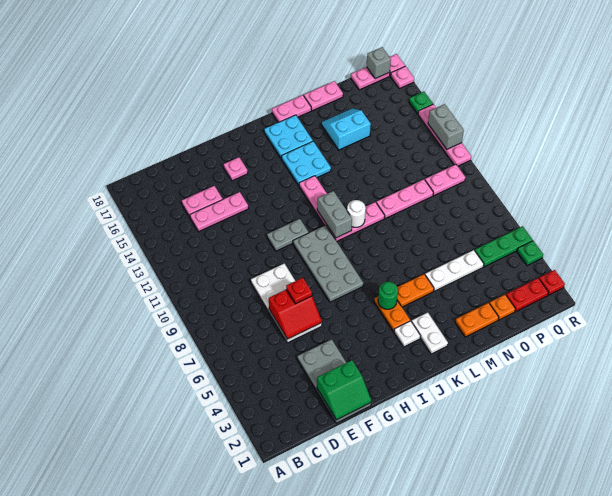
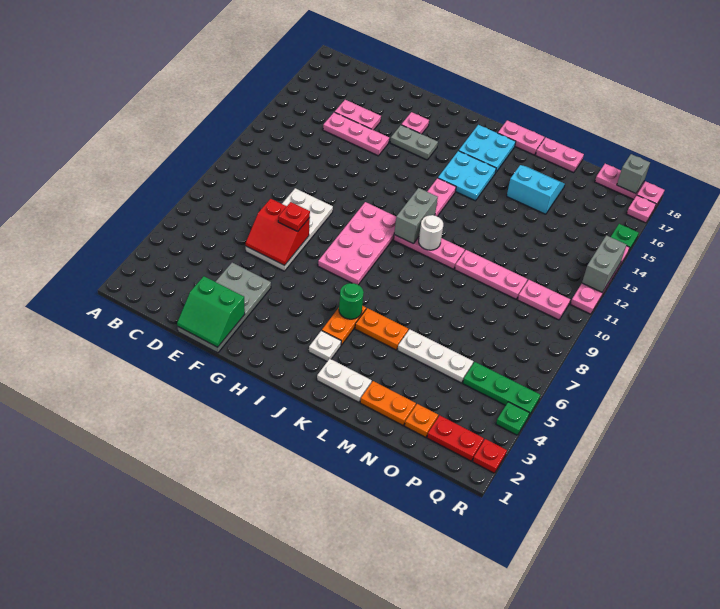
grey plate G11:H11 level 1 -> grey plate G15:H15 level 1
grey plate H7:I10 level 1 -> pink plate H7:I10 level 1
white plate K2:K3 level 1 -> white plate K2:L2 level 1

